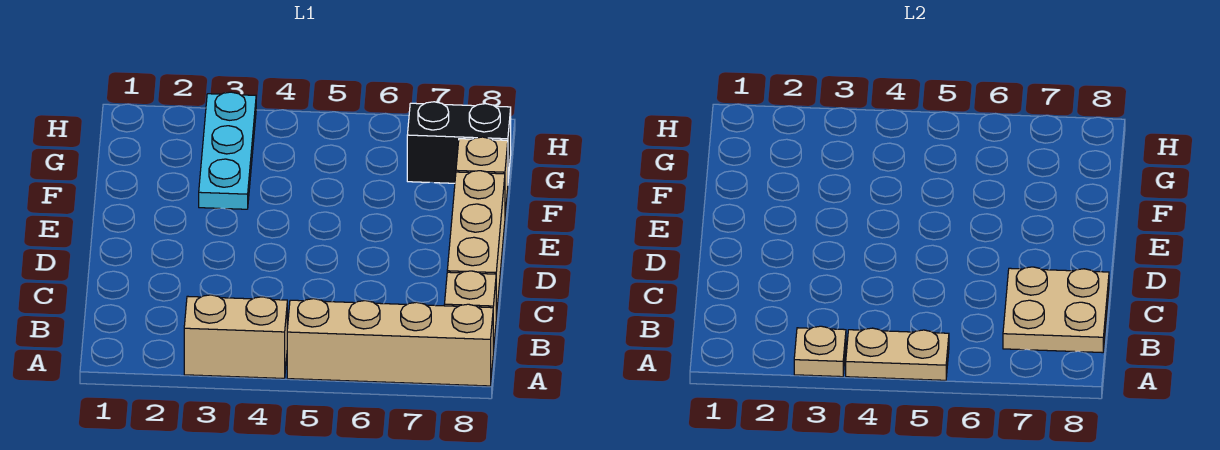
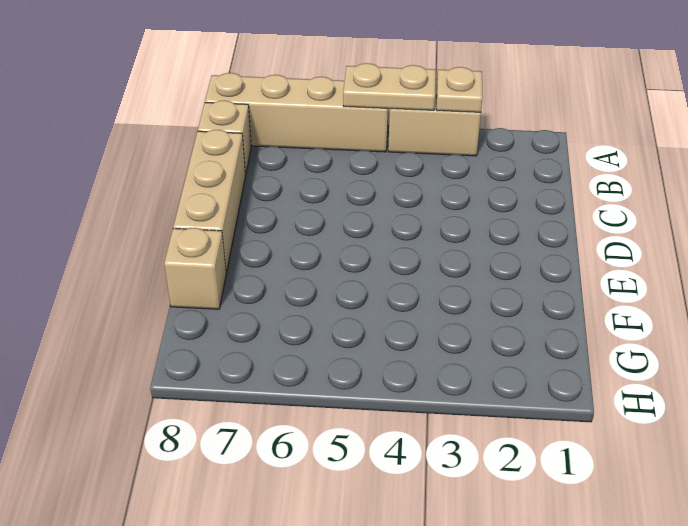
tan plate B7:C8 level 2 -> none
cyan plate F3:H3 level 1 -> none
black brick G7:G8 level 1 -> none

